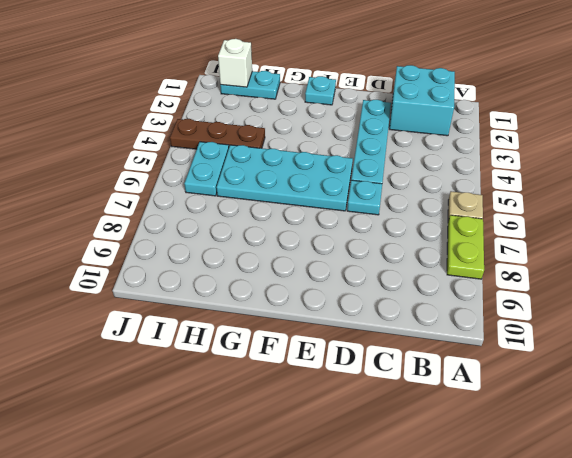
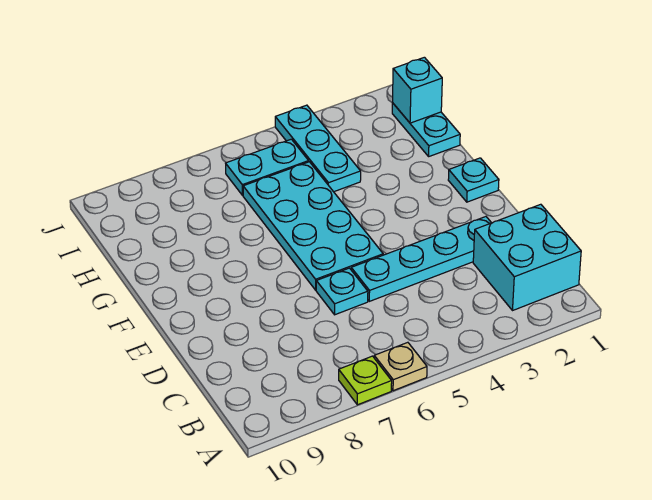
lime plate A7:A8 level 1 -> lime plate A7 level 1
brown plate H4:J4 level 1 -> cyan plate H4:J4 level 1
white brick I1 level 2 -> cyan brick I1 level 2

